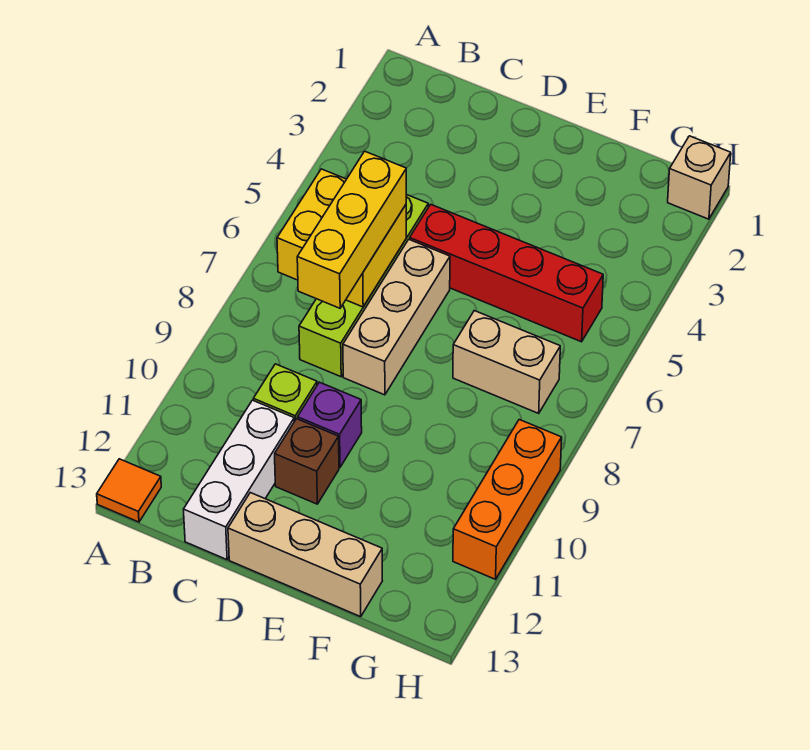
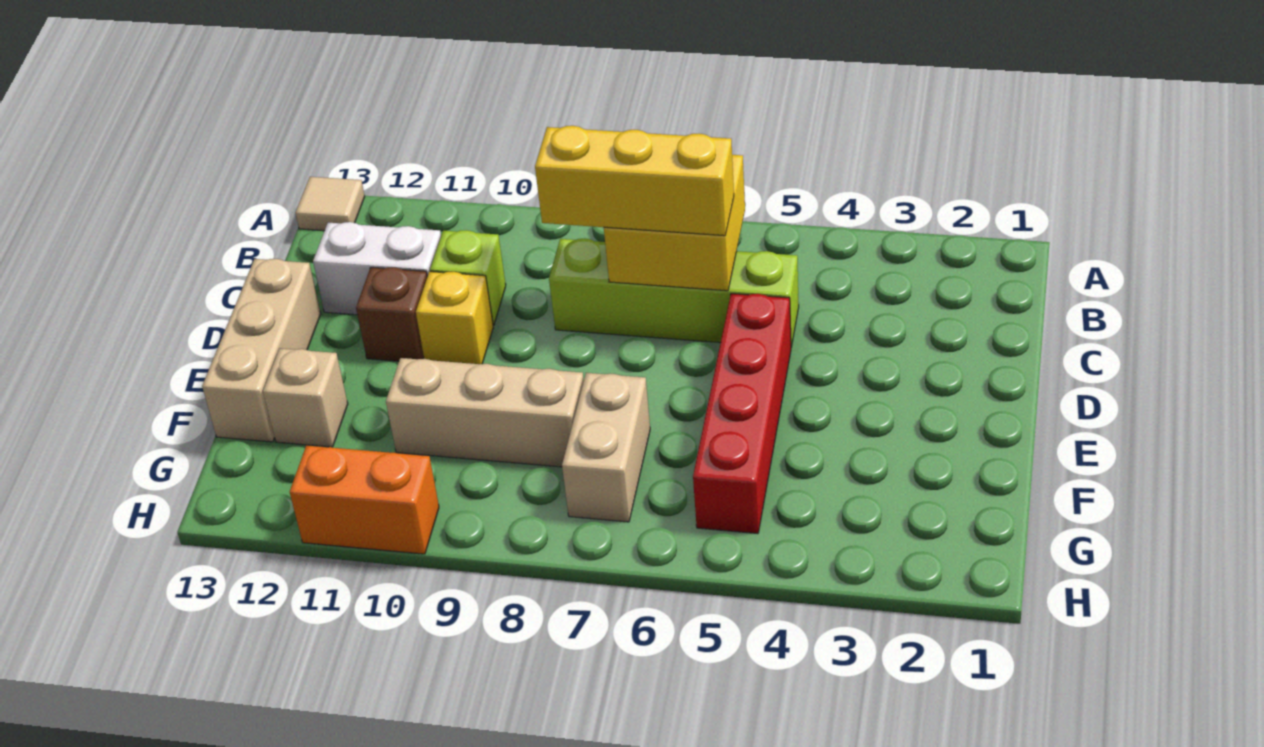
orange tile A13 level 1 -> tan tile A13 level 1
white brick C11:C13 level 1 -> white brick C11:C12 level 1
tan brick D6:D8 level 1 -> tan brick F8:F10 level 1
purple brick D10 level 1 -> yellow brick D10 level 1
tan brick H1 level 1 -> tan brick F12 level 1
orange brick H9:H11 level 1 -> orange brick H10:H11 level 1

